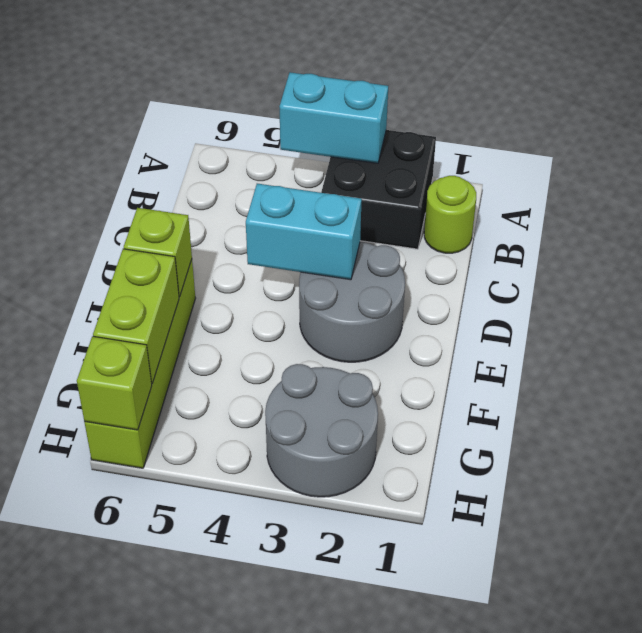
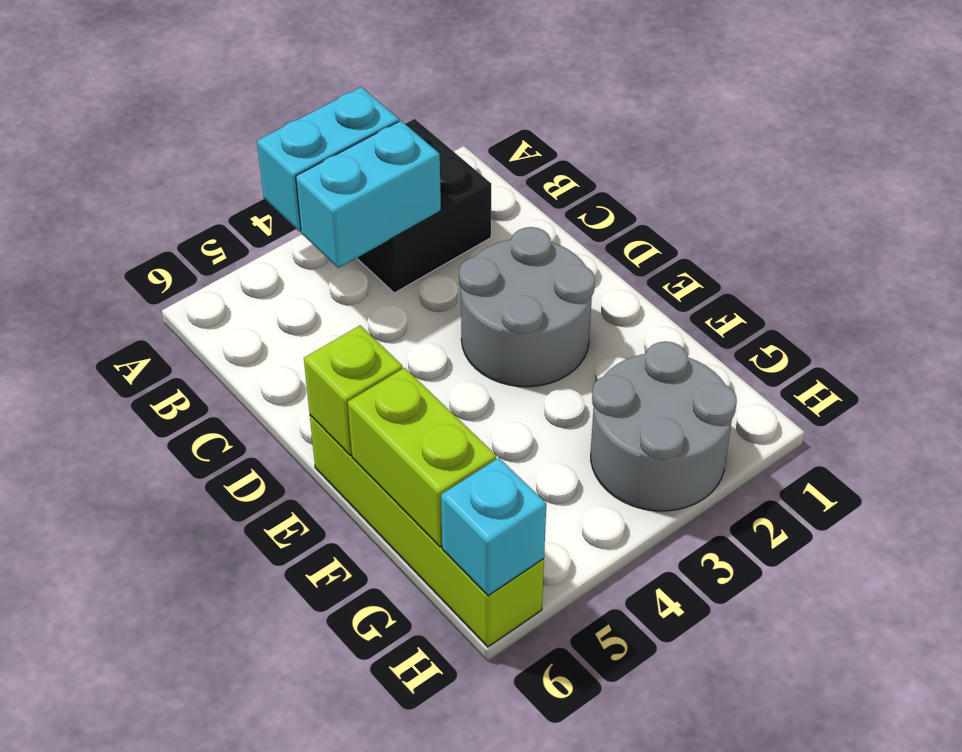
lime round brick B1 level 1 -> none
cyan brick D3:D4 level 2 -> cyan brick B3:B4 level 2
lime brick H6 level 2 -> cyan brick H6 level 2

